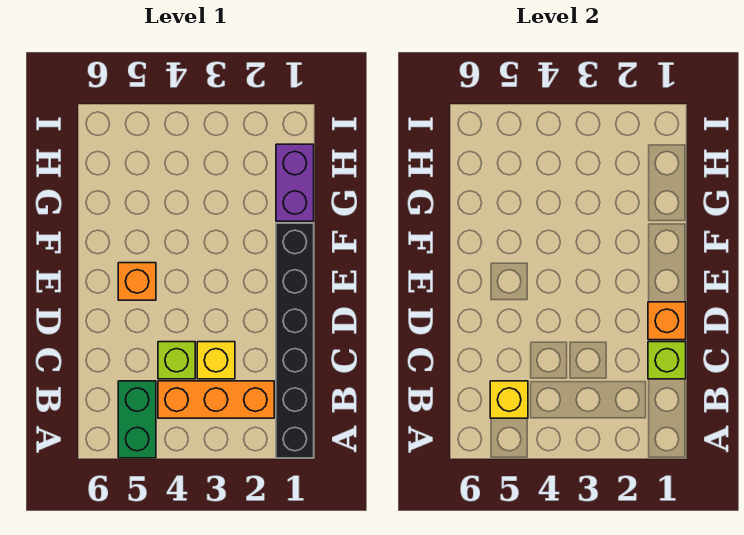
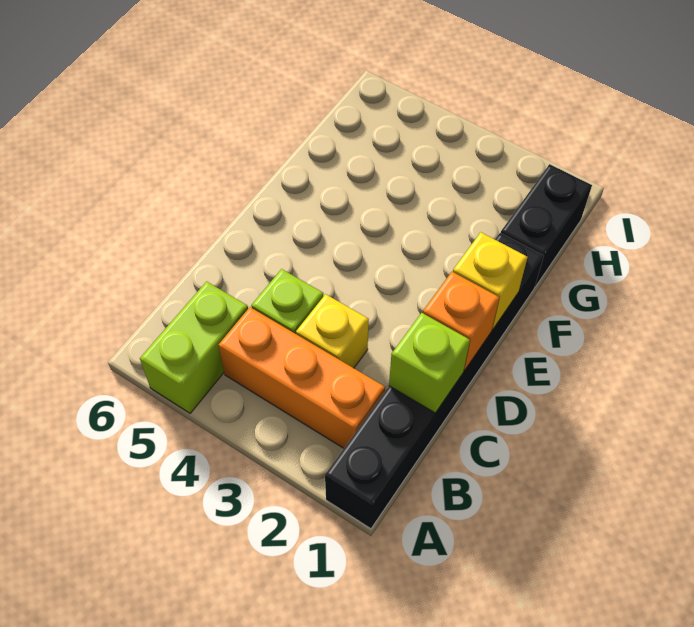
green brick A5:B5 level 1 -> lime brick A5:B5 level 1
yellow brick B5 level 2 -> yellow brick E1 level 2
orange brick E5 level 1 -> none
purple brick G1:H1 level 1 -> black brick G1:H1 level 1

